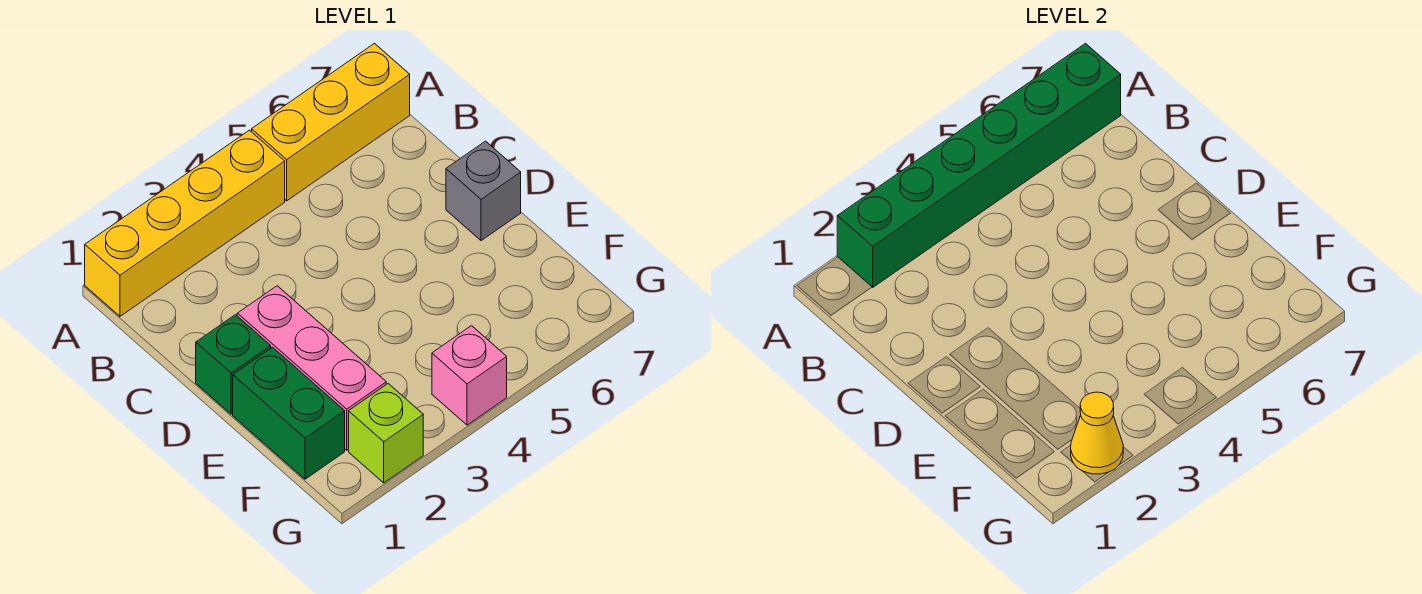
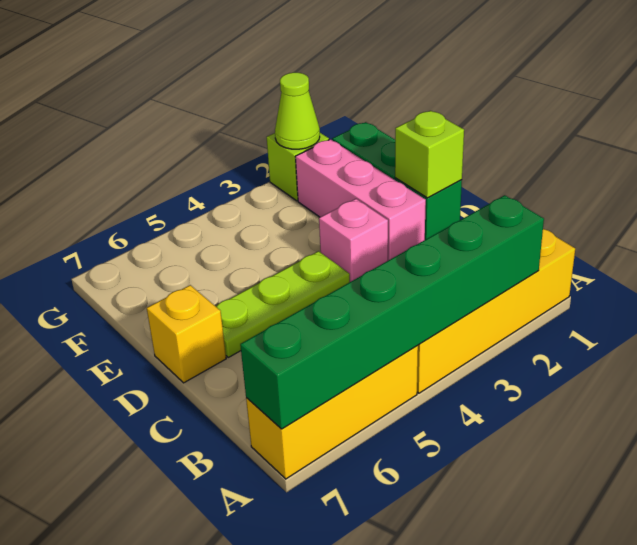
none -> lime brick D1 level 2
none -> lime plate D4:D6 level 1
grey brick D7 level 1 -> yellow brick D7 level 1
yellow cone G2 level 2 -> lime cone G2 level 2
pink brick G4 level 1 -> pink brick D3 level 1

